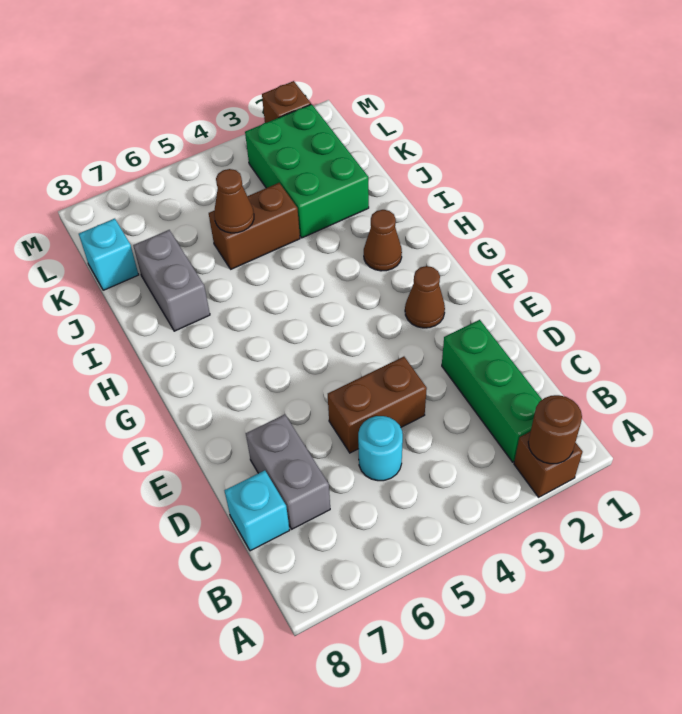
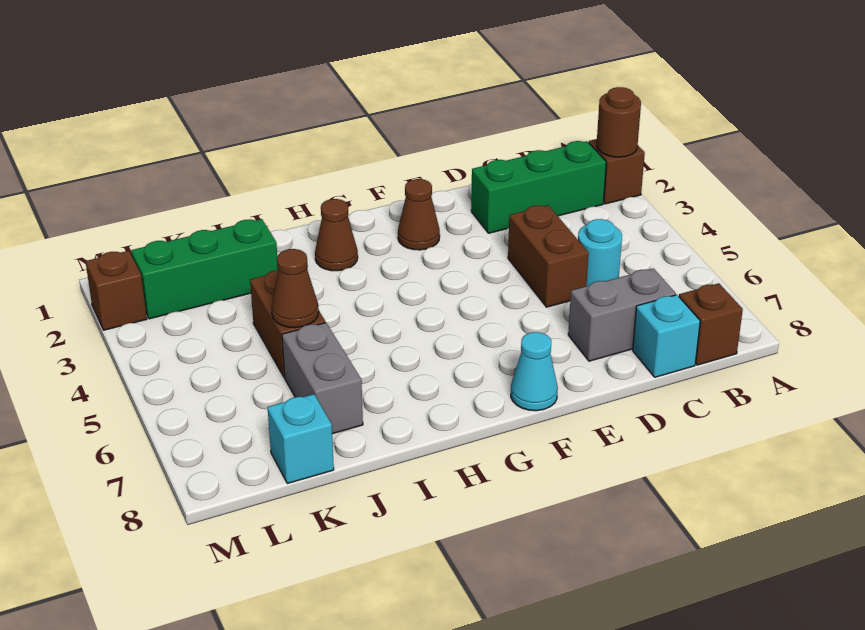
none -> brown brick B8 level 1
none -> cyan cone F8 level 1
grey brick I7:J7 level 1 -> grey brick J6:J7 level 1
green brick J2:L3 level 1 -> green brick J2:L2 level 1

